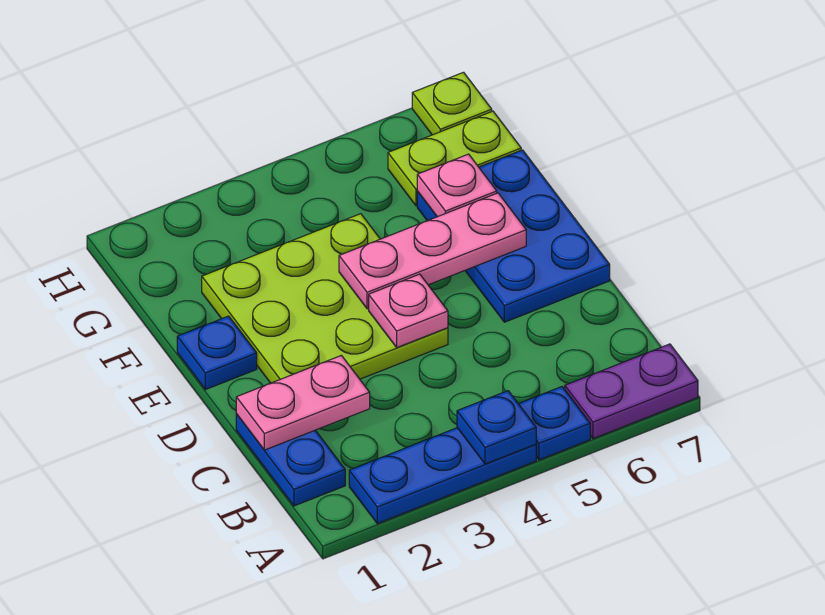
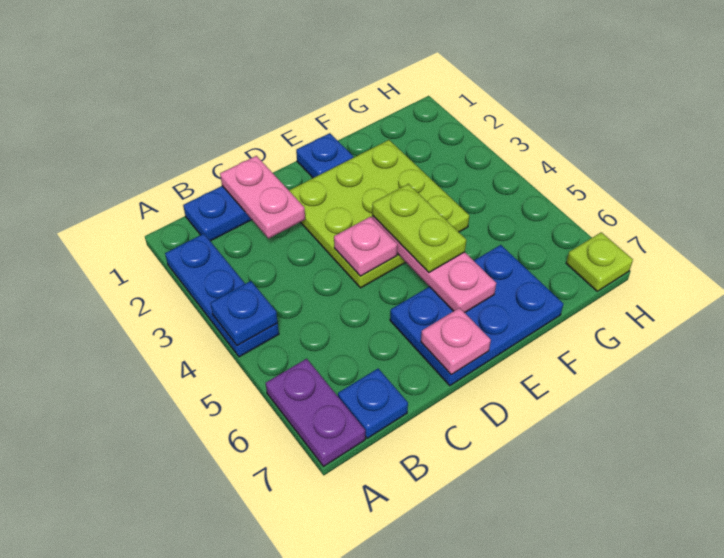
blue plate A5 level 1 -> blue plate B7 level 1
pink plate F6 level 2 -> pink plate D7 level 2
lime plate G6:G7 level 1 -> lime plate E4:E5 level 3

